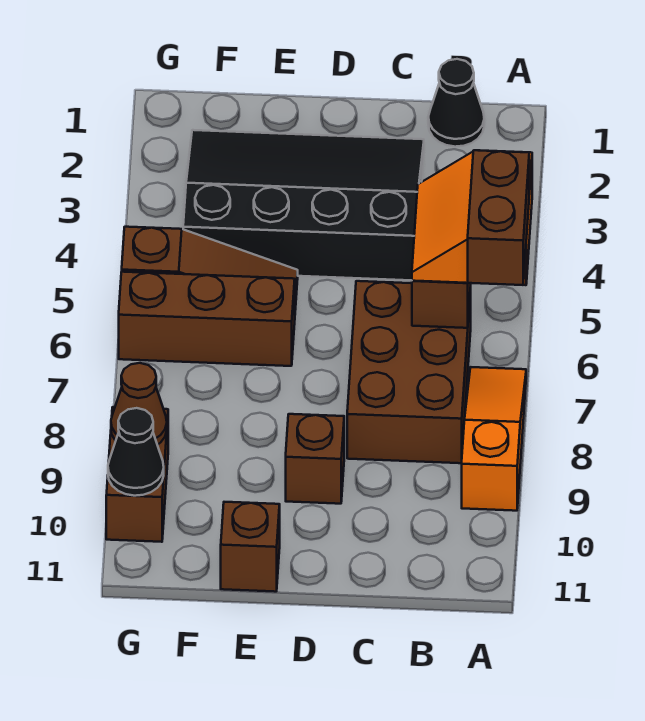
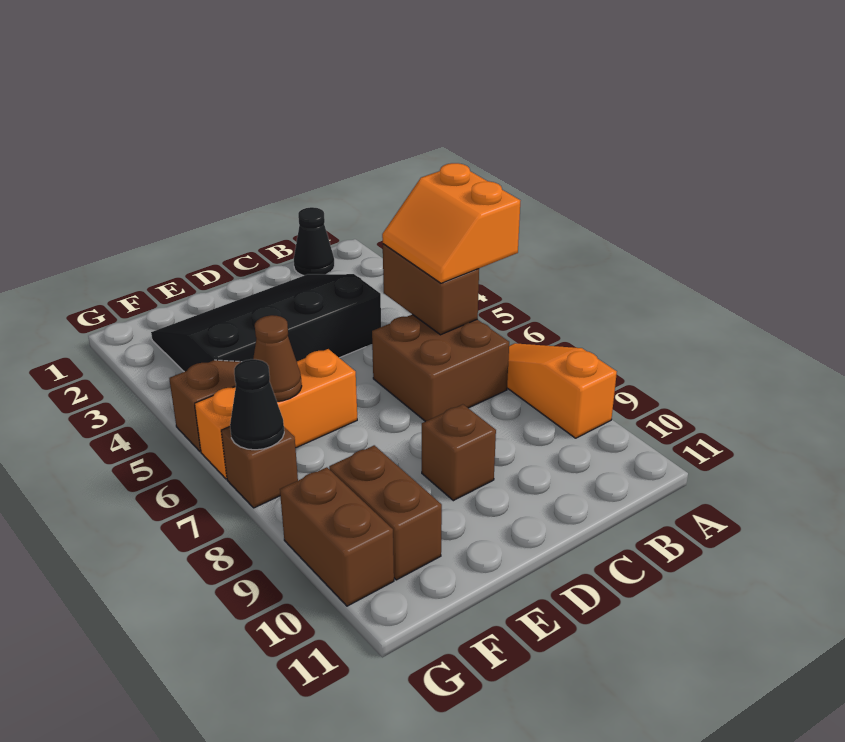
brown brick A6:A7 level 4 -> brown brick F9:F10 level 1
brown brick B6:C8 level 1 -> brown brick B6:C7 level 1
brown brick E6:G6 level 1 -> orange brick E6:G6 level 1
brown brick E11 level 1 -> brown brick G7 level 1
brown cone G9 level 2 -> brown cone F6 level 2
black cone G10 level 2 -> black cone G7 level 2

